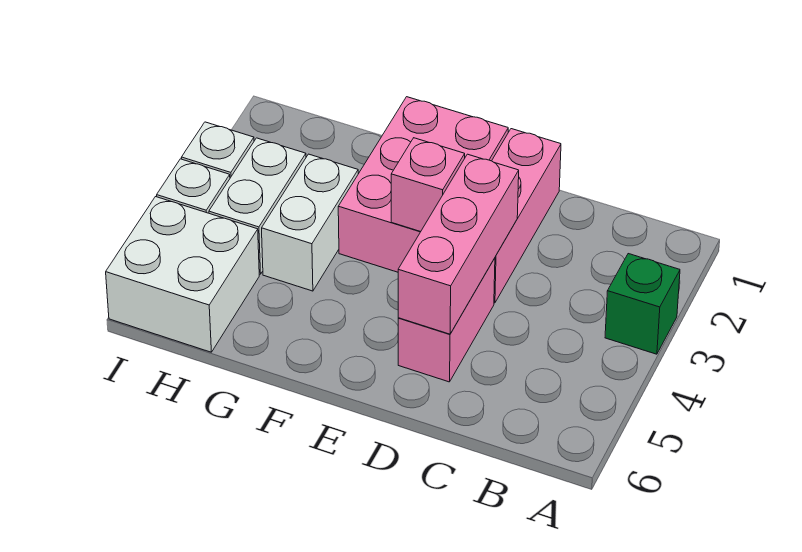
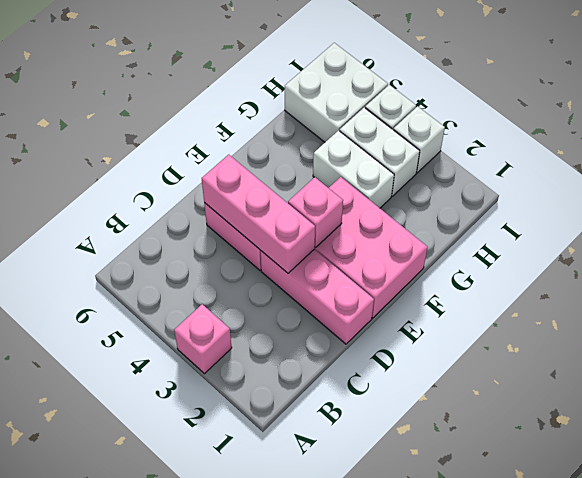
green brick A3 level 1 -> pink brick A3 level 1

